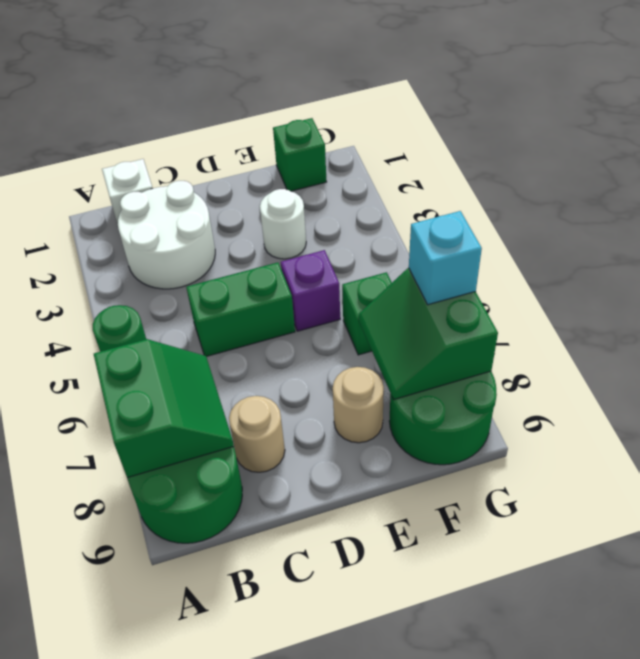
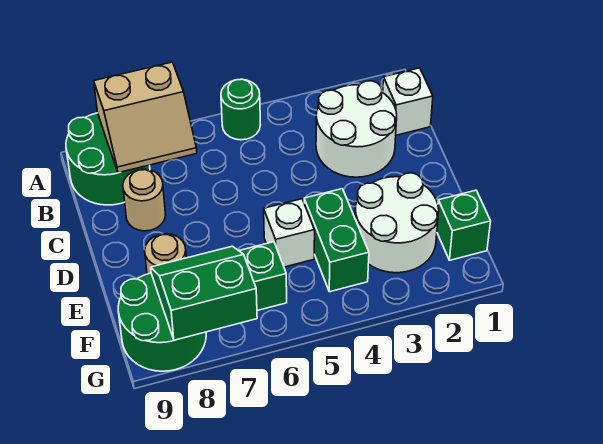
green slope A7:B8 level 2 top A -> tan slope A7:B8 level 2 top A
green brick C5:D5 level 1 -> green brick E4:F4 level 1
white round brick E3 level 1 -> white round brick E2:F3 level 1
purple brick E5 level 1 -> white brick E5 level 1
cyan brick G7 level 3 -> none

